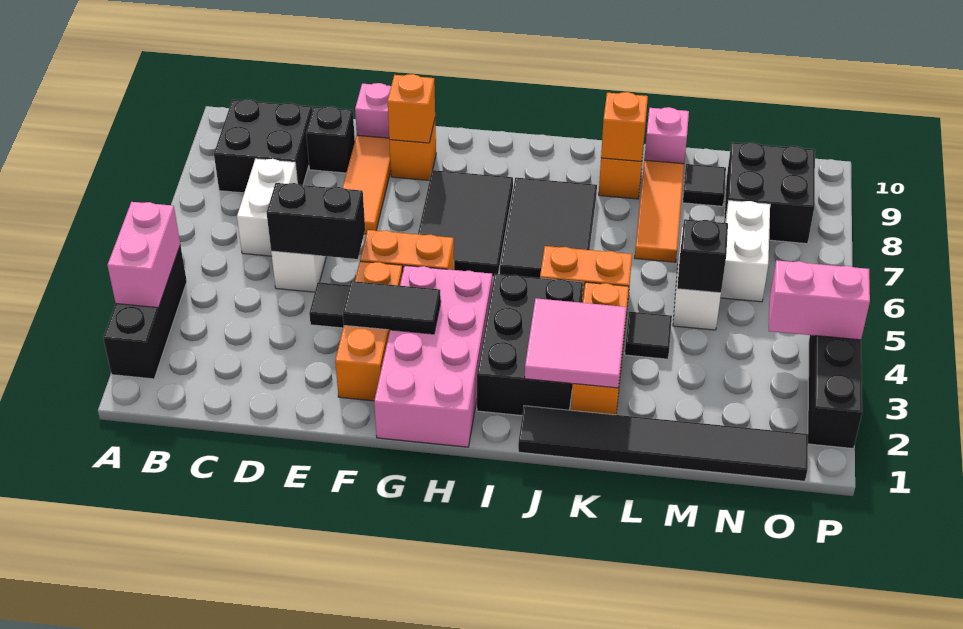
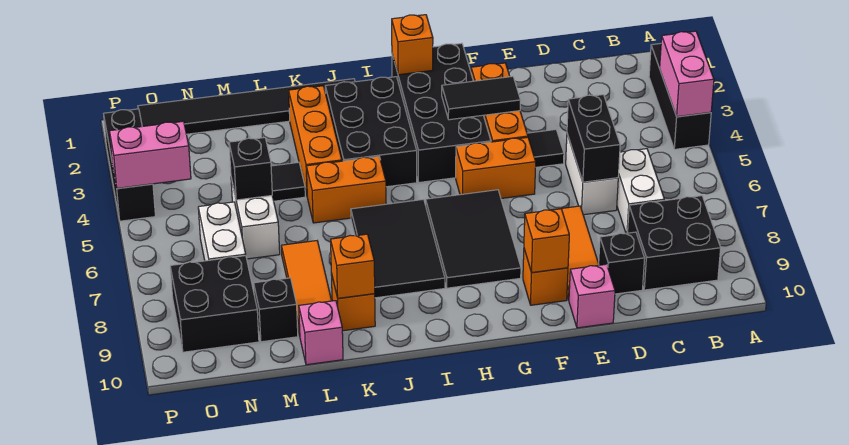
black brick D5:E5 level 2 -> black brick D5:D6 level 2
pink brick G1:H4 level 1 -> black brick G1:H4 level 1
none -> orange brick H1 level 2
pink tile J2:K3 level 2 -> none
black tile M9 level 1 -> black brick M9 level 1

